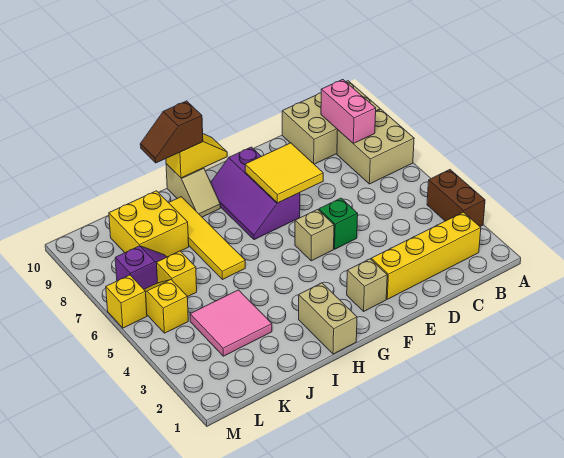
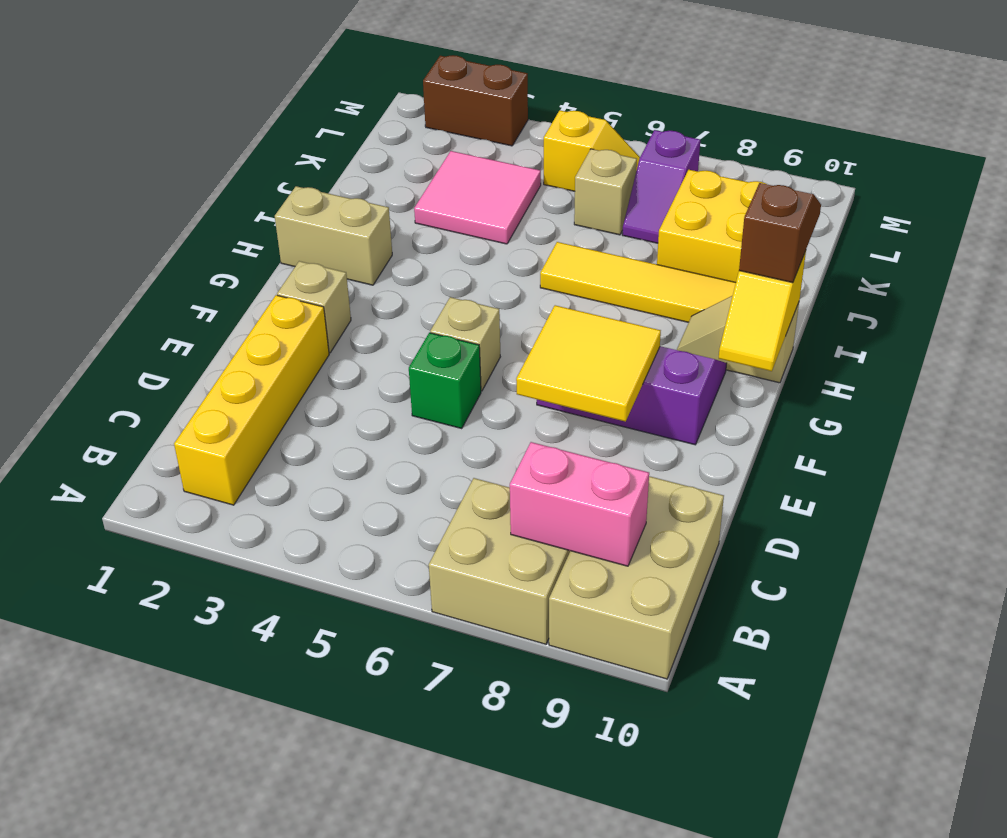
brown brick A3:A4 level 1 -> brown brick M2:M3 level 1
yellow brick K6 level 1 -> tan brick K6 level 1
yellow brick M6 level 1 -> none

